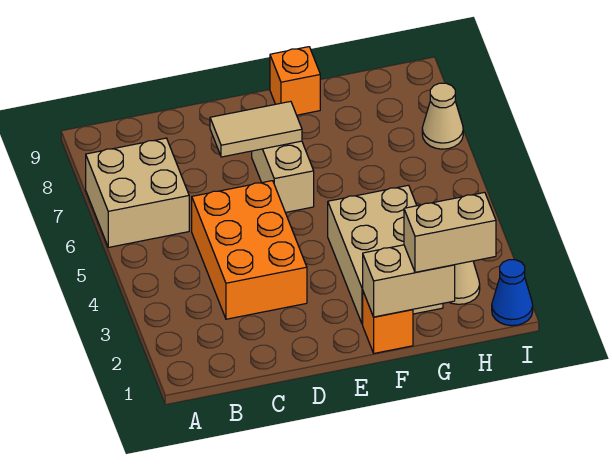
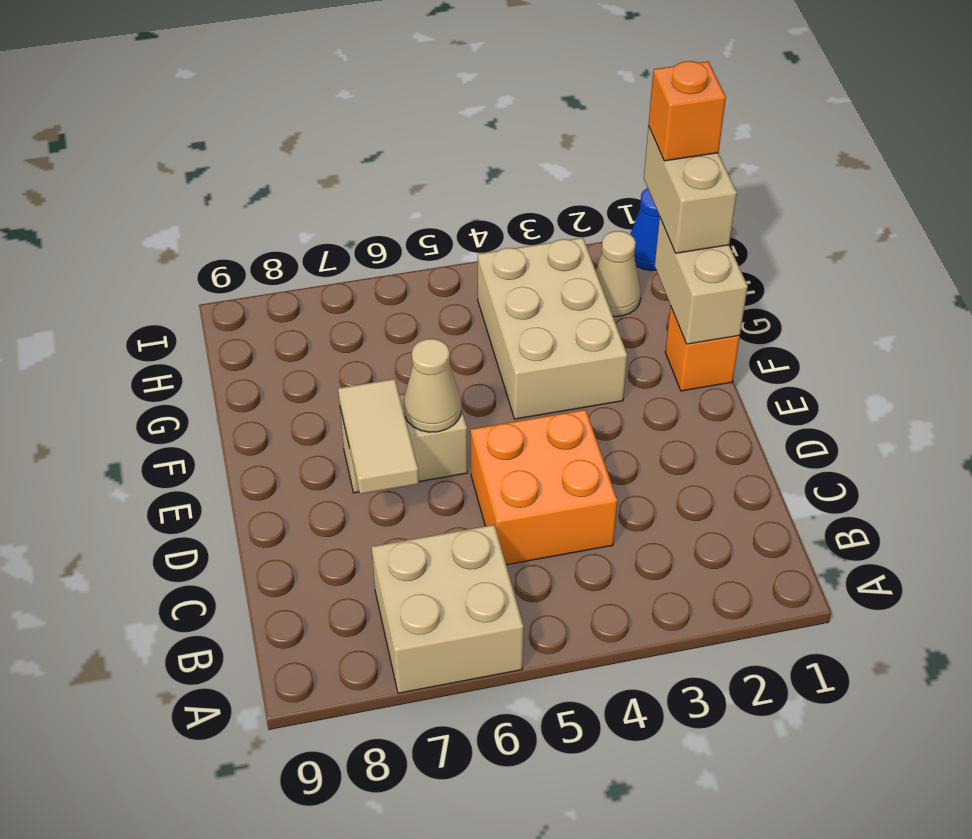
orange brick C3:D5 level 1 -> orange brick C4:D5 level 1
tan brick F2:G4 level 1 -> tan brick F3:H4 level 1
orange brick F9 level 1 -> orange brick H1 level 4
tan cone I7 level 1 -> tan cone E6 level 2

